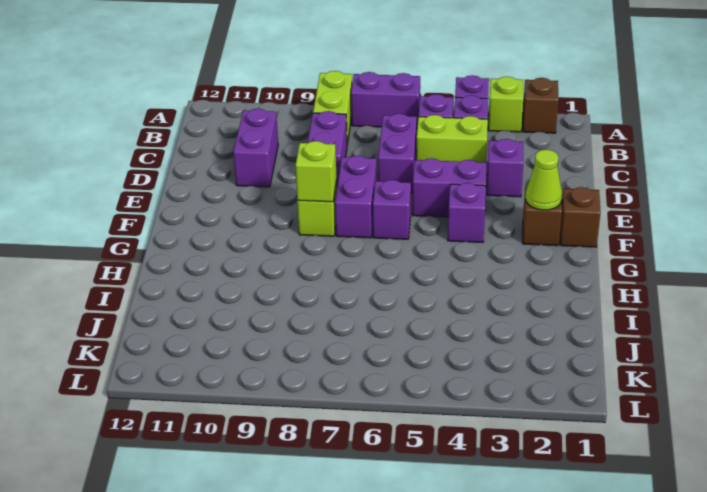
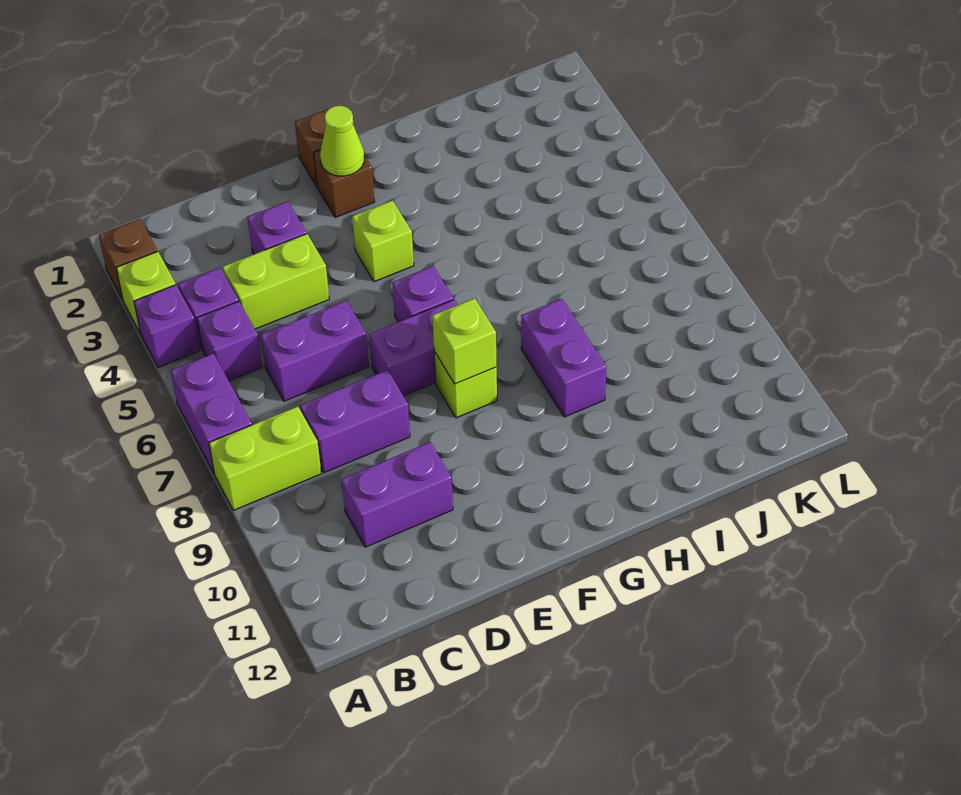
lime brick C4:C5 level 1 -> lime brick C4:D4 level 1
purple brick E4:E5 level 1 -> purple brick H8:H9 level 1
purple brick F4 level 1 -> lime brick F4 level 1

